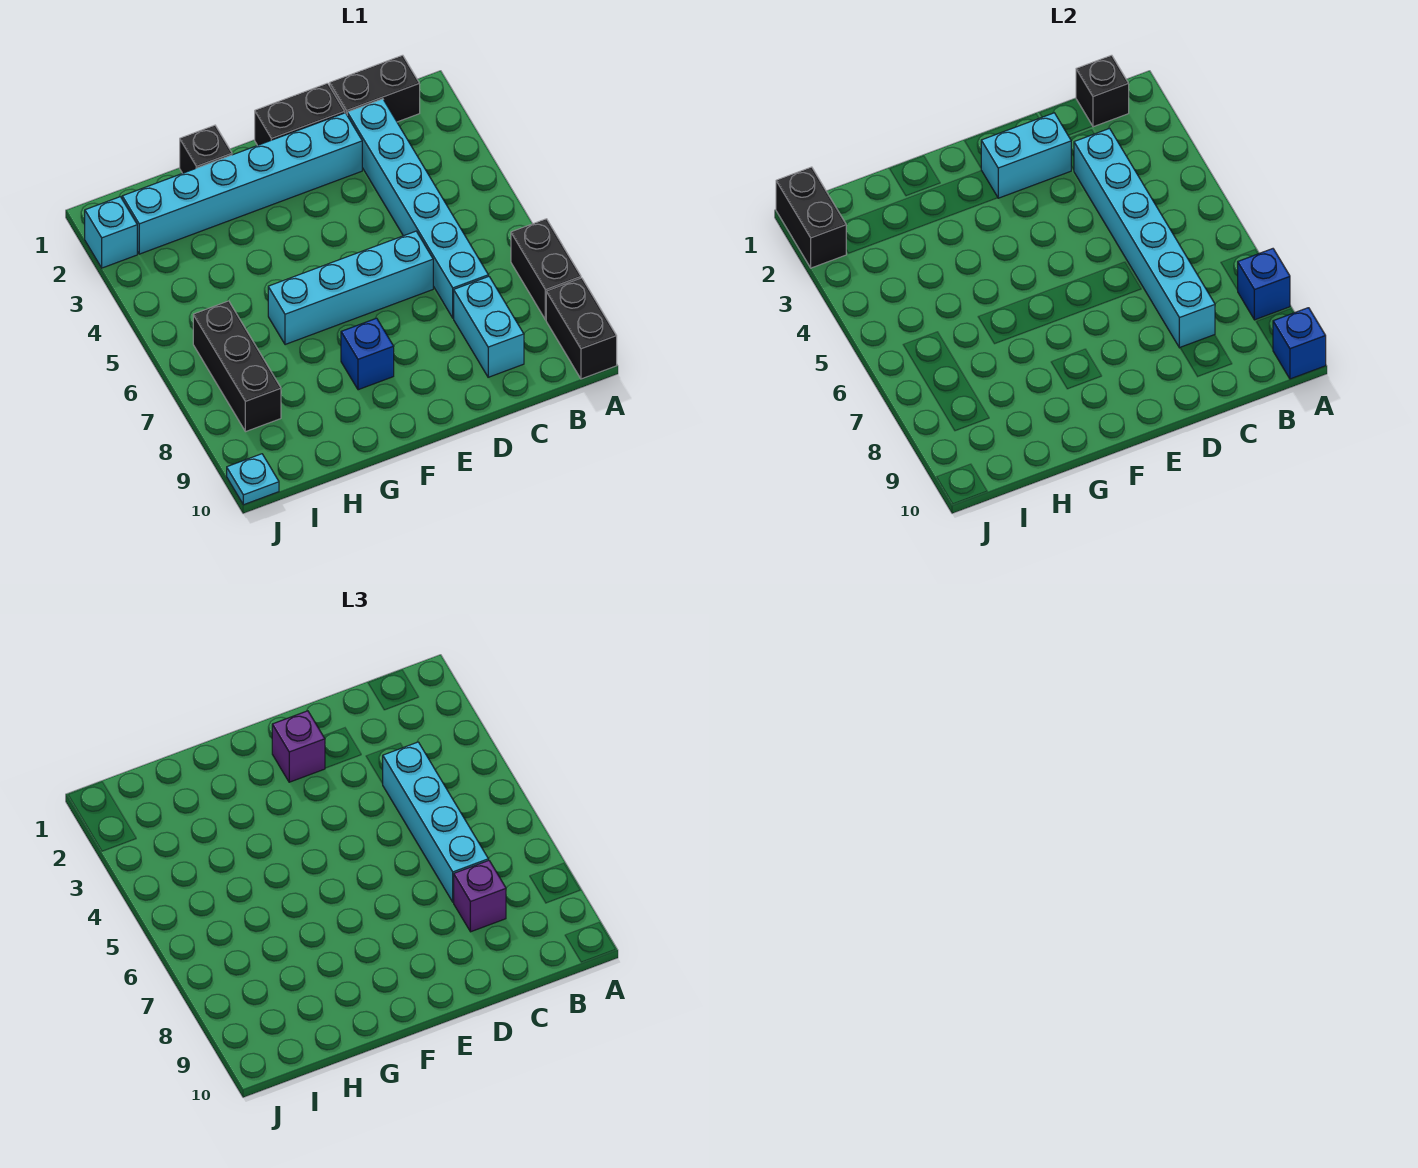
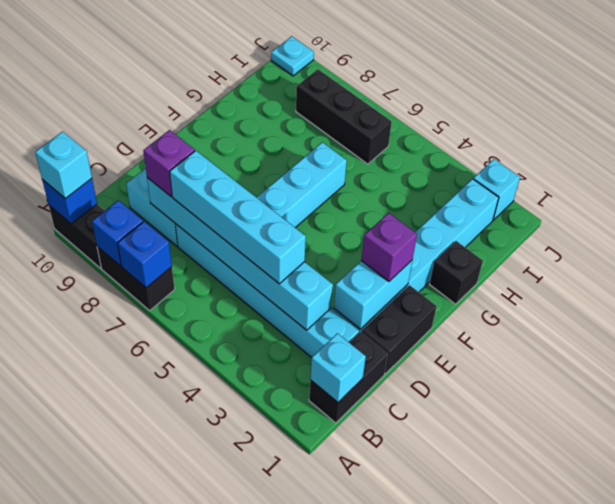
none -> cyan brick A10 level 3
black brick B1 level 2 -> cyan brick B1 level 2
blue brick F8 level 1 -> blue brick A7 level 2
black brick J1:J2 level 2 -> none

